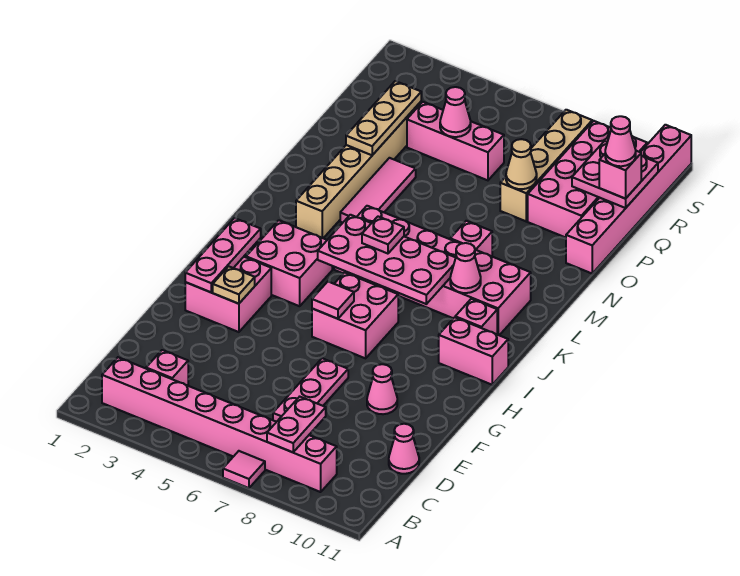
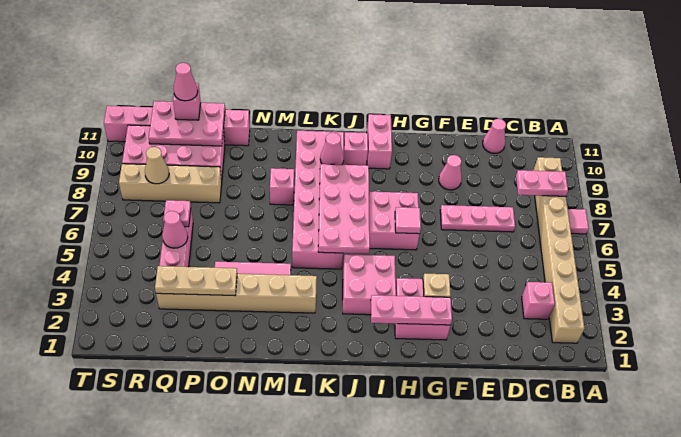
pink brick B2:B9 level 1 -> tan brick B2:B9 level 1
pink plate K6 level 3 -> pink plate Q6 level 2
tan cone P8 level 2 -> tan cone R8 level 2
pink plate Q10:R11 level 2 -> pink plate P10:R11 level 2

